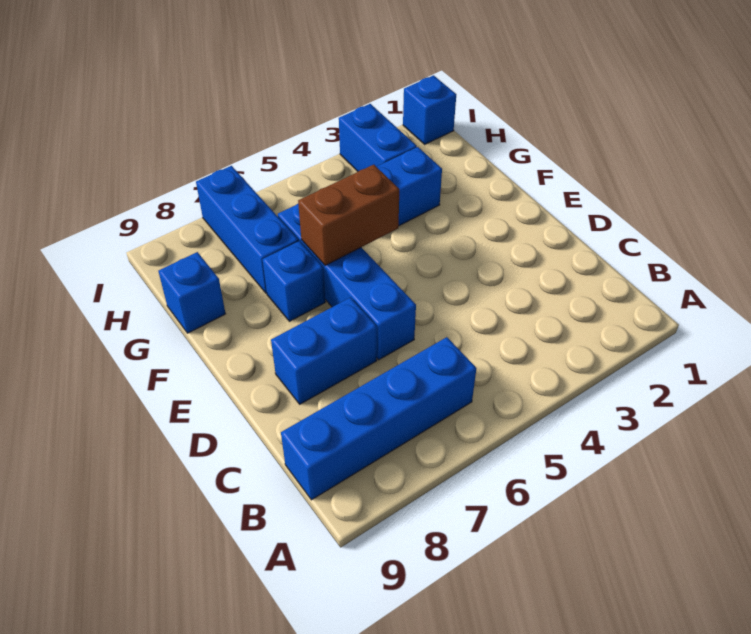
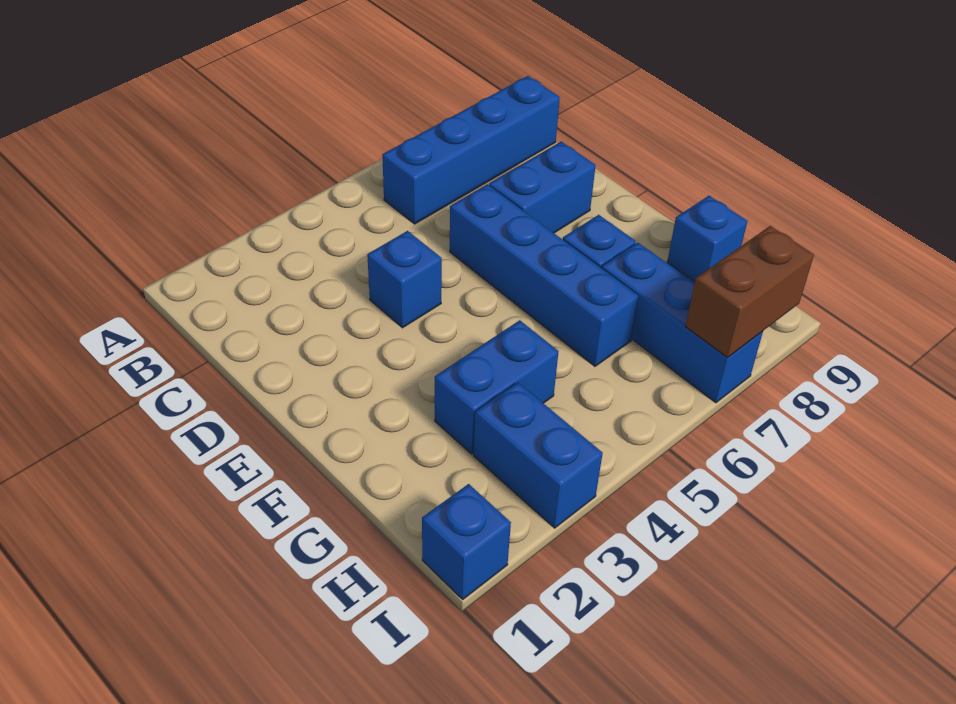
none -> blue brick D4 level 1
brown brick F5:F6 level 2 -> brown brick I7:I8 level 2

